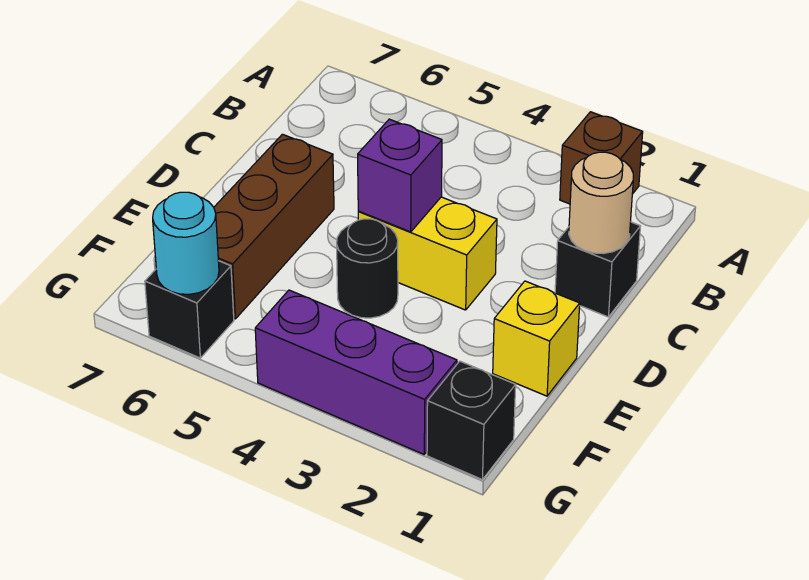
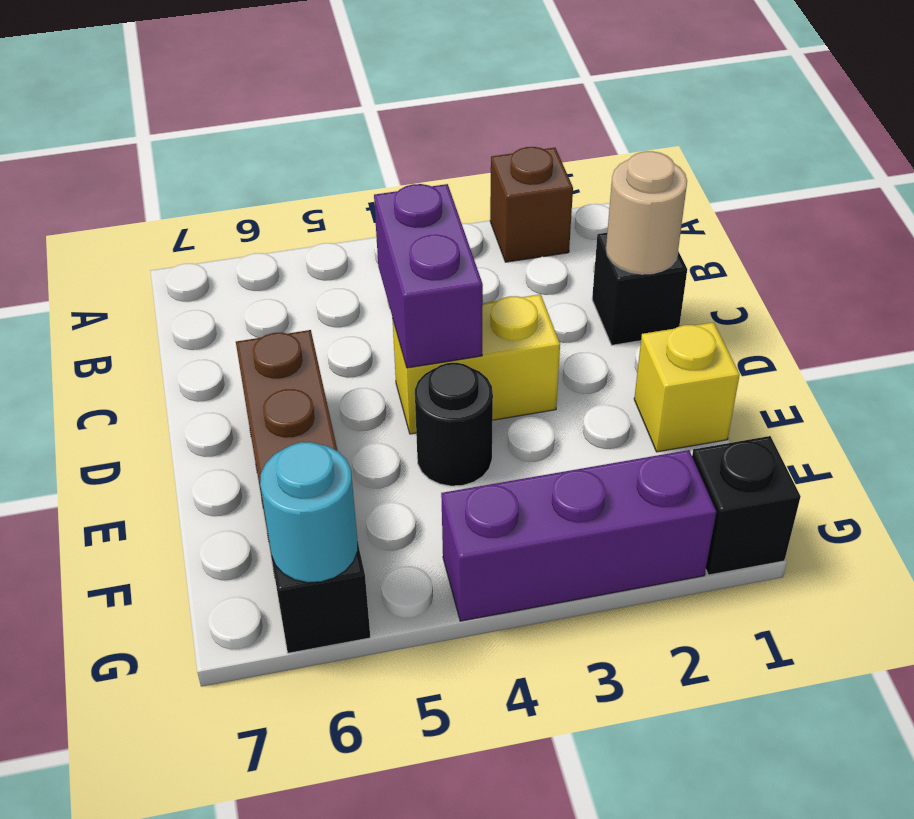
purple brick D4 level 2 -> purple brick C4:D4 level 2

